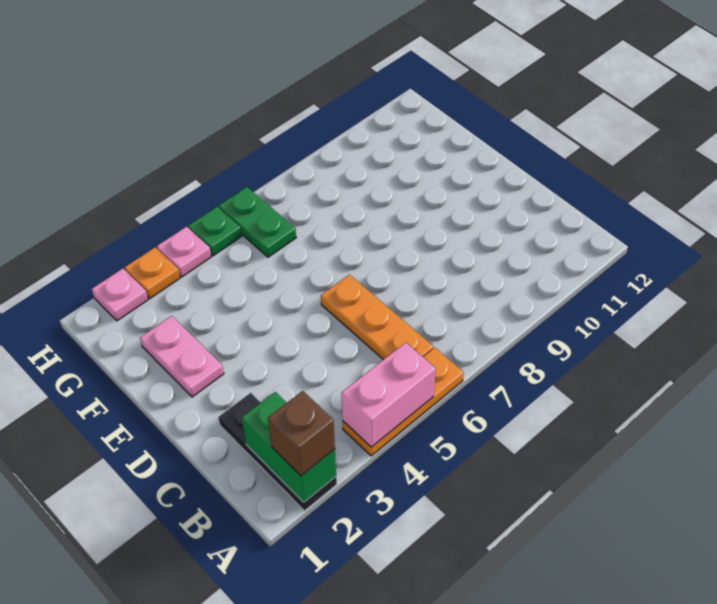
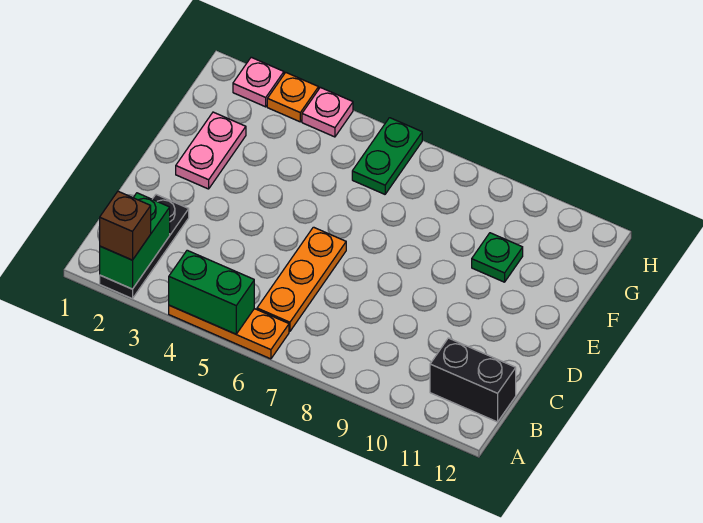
pink brick A4:A5 level 2 -> green brick A4:A5 level 2
none -> black brick B11:B12 level 1
green plate H5 level 1 -> green plate F10 level 1

